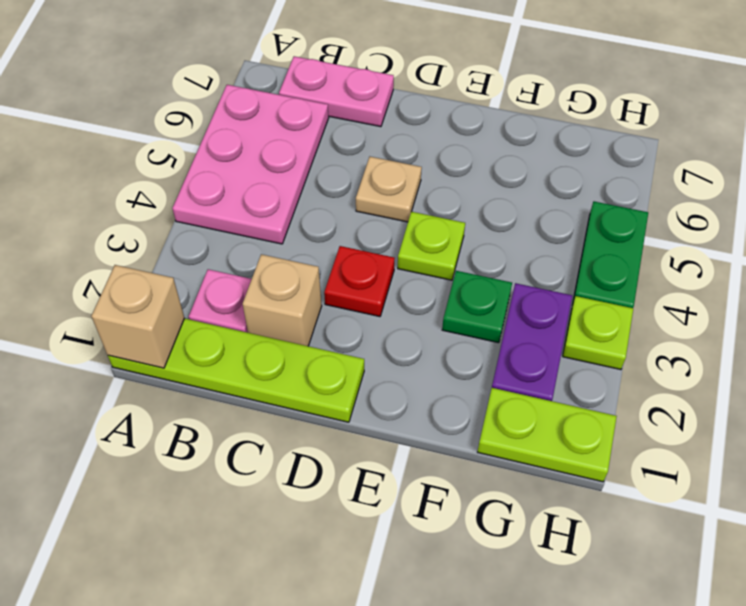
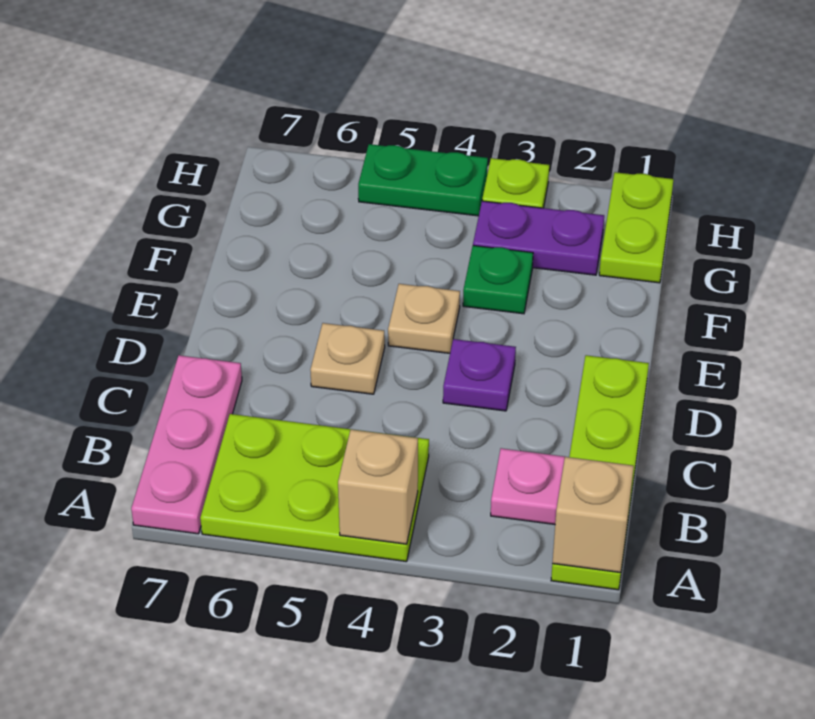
pink plate A4:B6 level 1 -> lime plate A4:B6 level 1
pink plate B7:C7 level 1 -> pink plate A7:C7 level 1
tan brick C2 level 1 -> tan brick A4 level 2
red plate D3 level 1 -> purple plate D3 level 1
lime plate E4 level 1 -> tan plate E4 level 1

